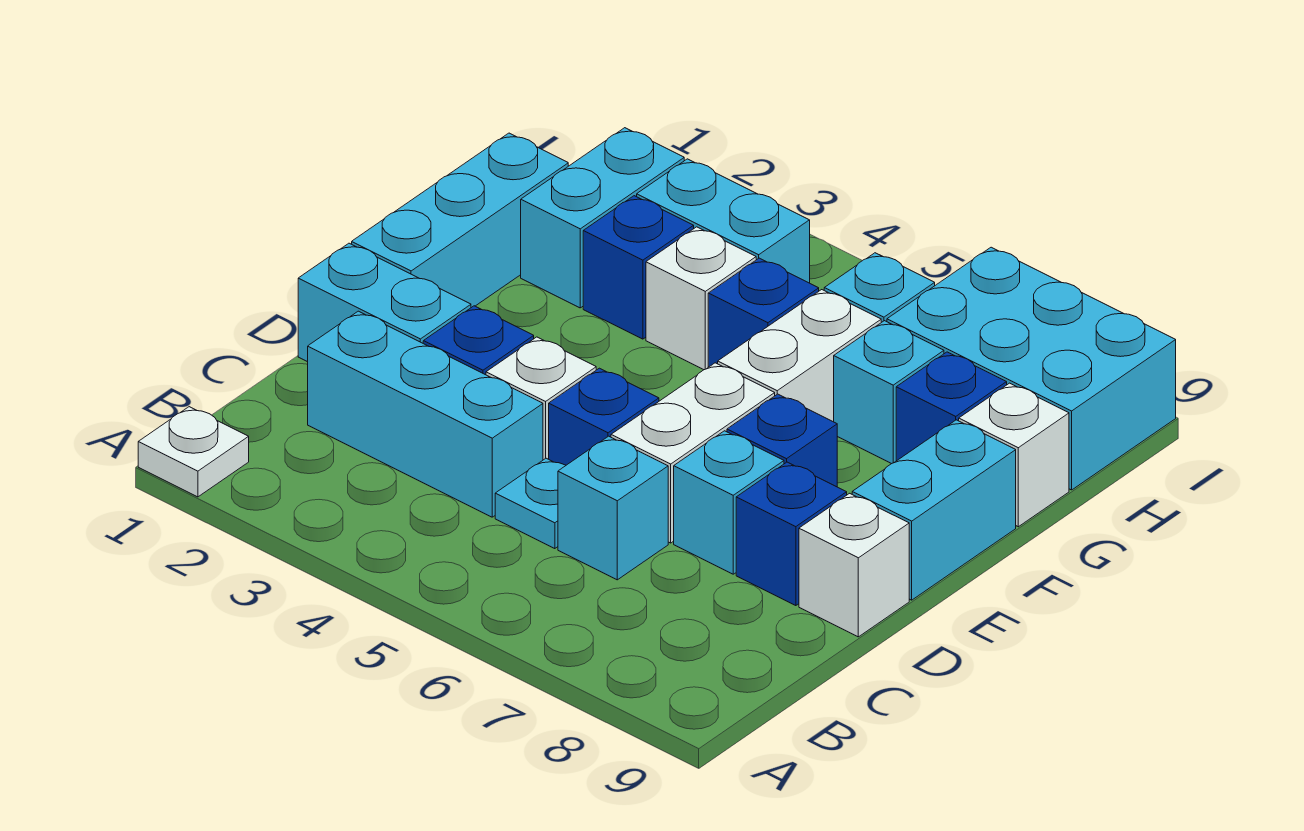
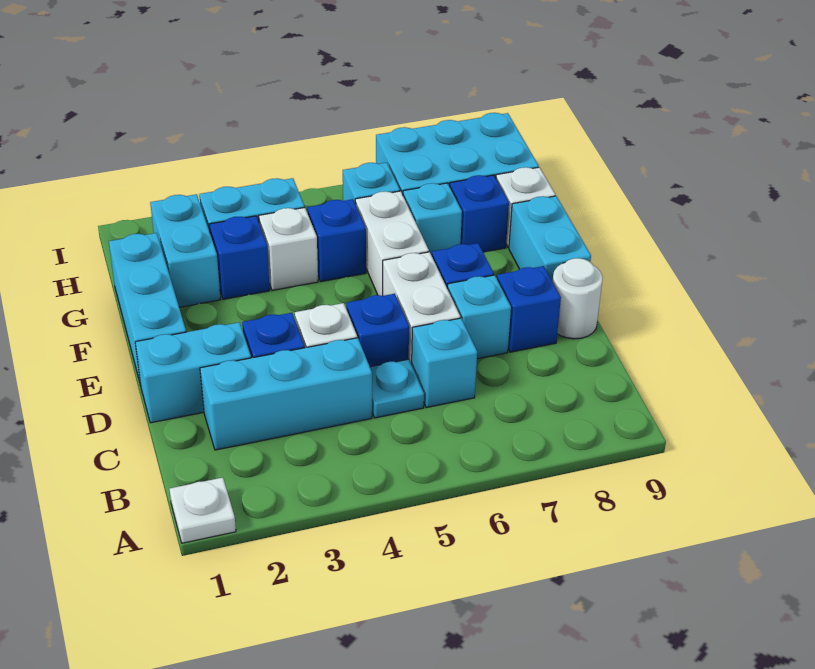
white brick D9 level 1 -> white round brick D9 level 1

